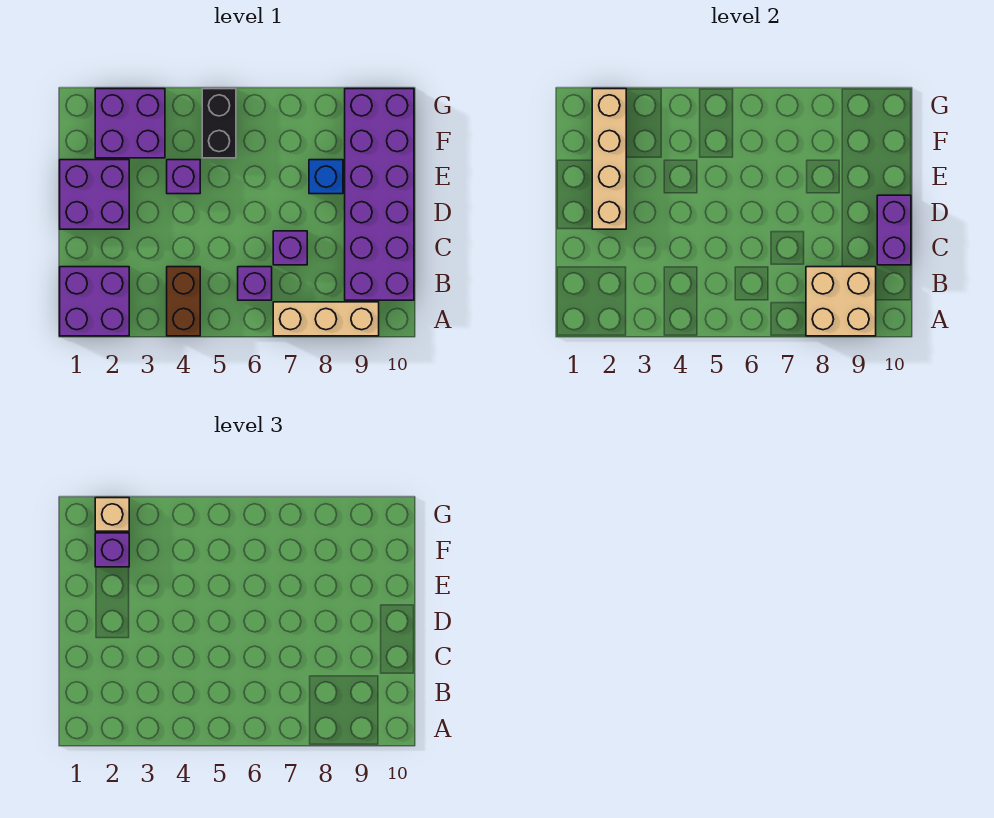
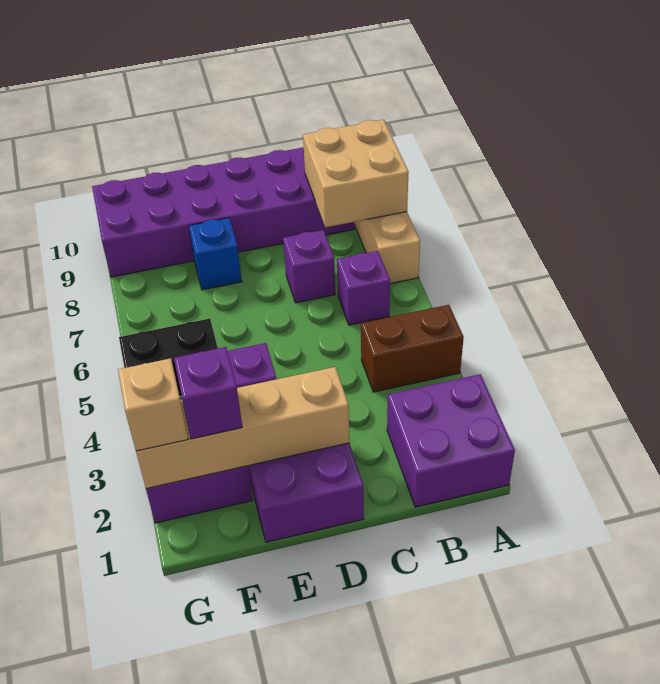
purple brick C10:D10 level 2 -> none

